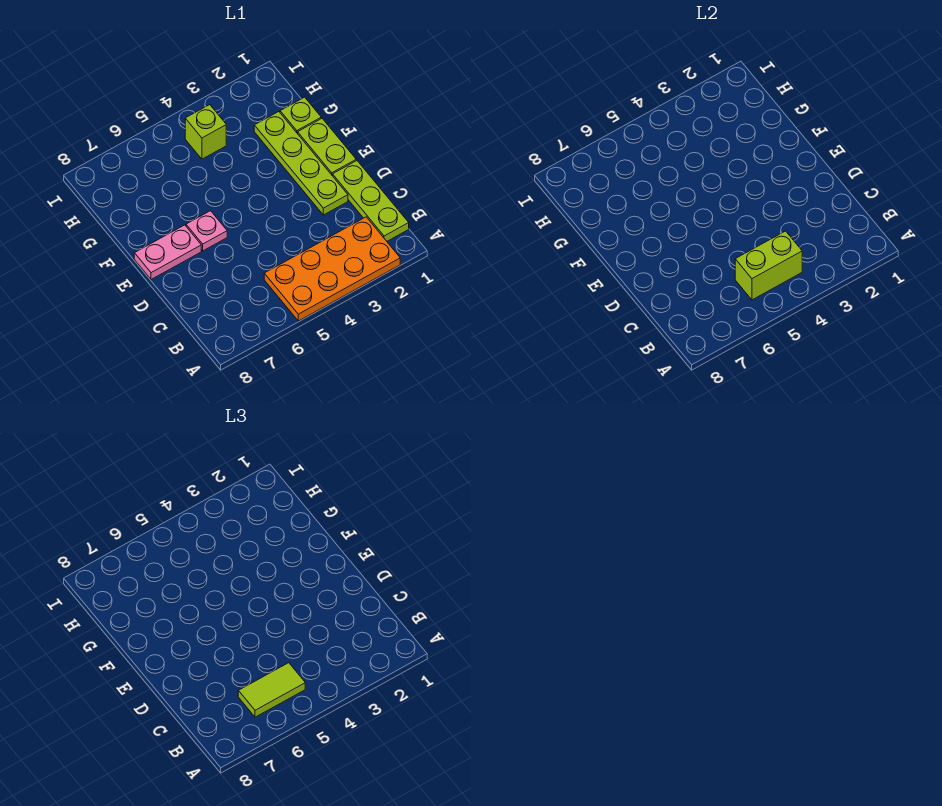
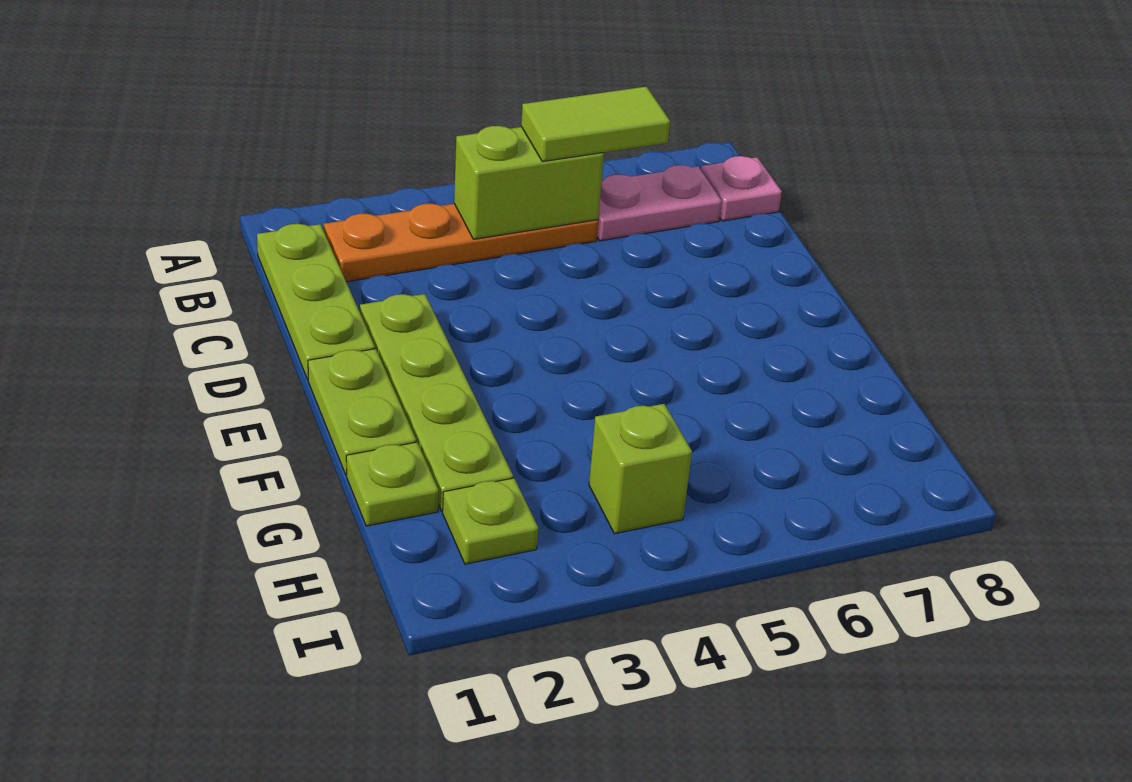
orange plate A2:B5 level 1 -> orange plate B2:B5 level 1
pink plate E6 level 1 -> pink plate B8 level 1
pink plate E7:E8 level 1 -> pink plate B6:B7 level 1
none -> lime plate H2 level 1

